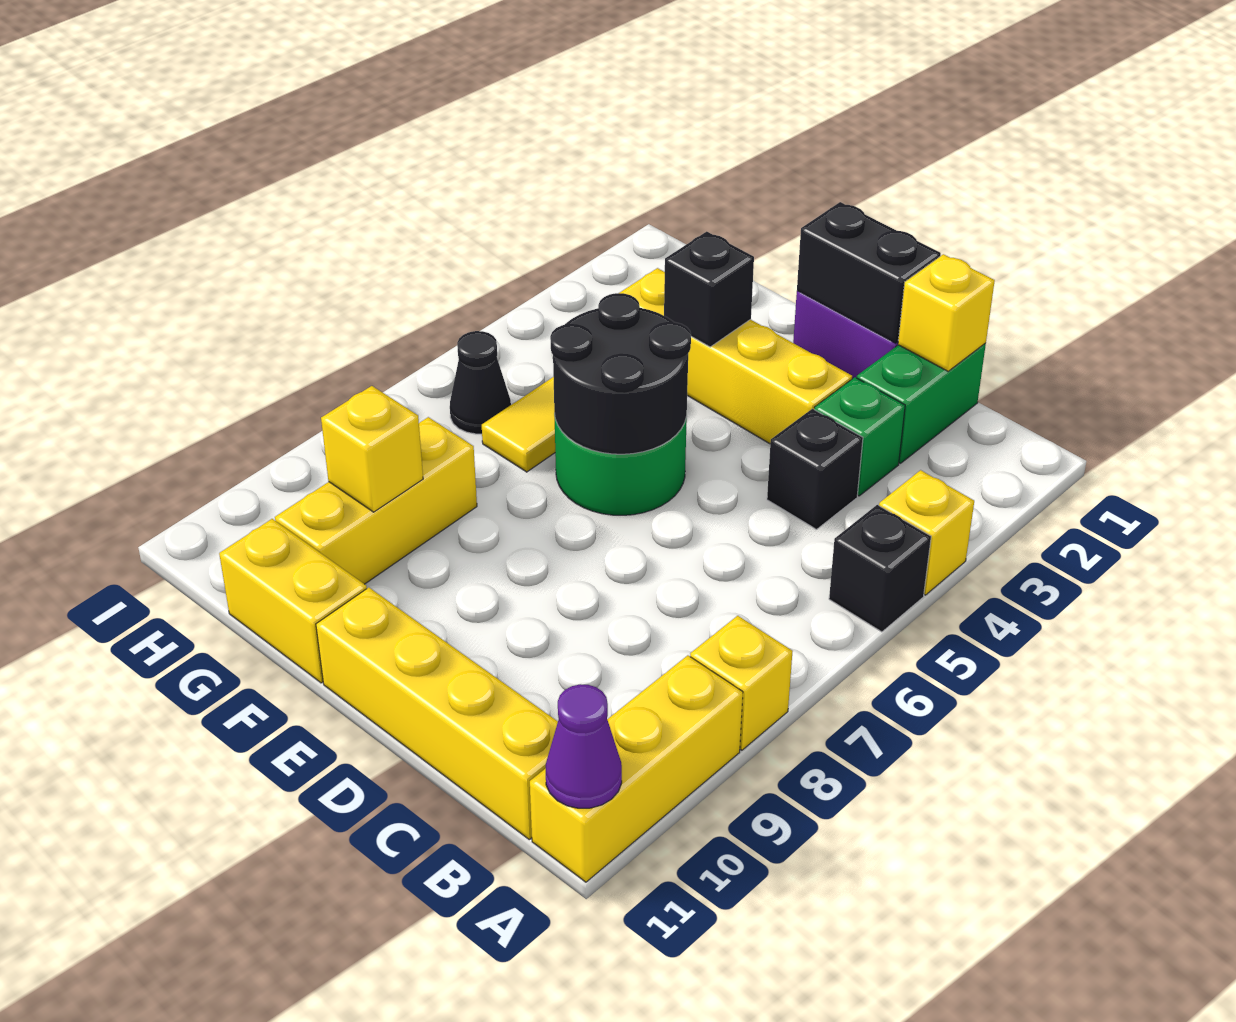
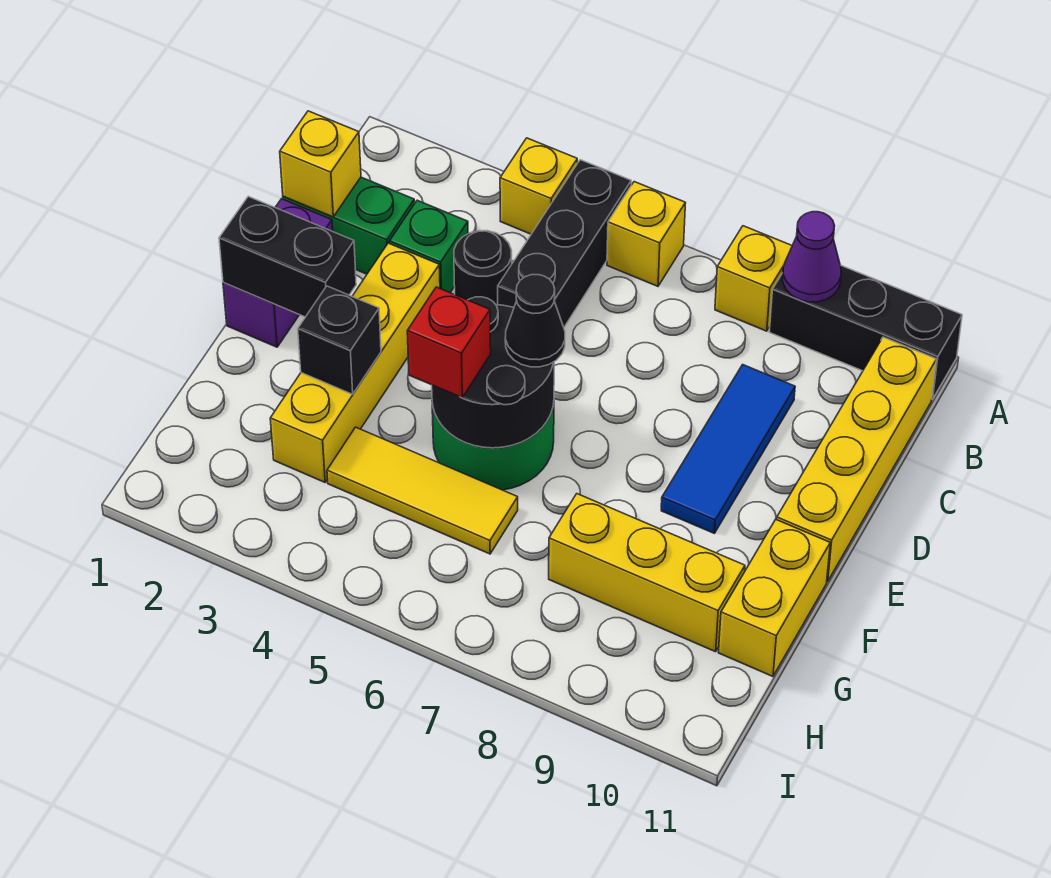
black brick A5 level 1 -> black brick A5:C5 level 1
yellow brick A9:A11 level 1 -> black brick A9:A11 level 1
purple cone A11 level 2 -> purple cone A9 level 2
black brick C4 level 1 -> black round brick C4 level 1
none -> blue tile C9:E9 level 1
black brick D1:E1 level 2 -> black brick E1:E2 level 2
none -> red brick F5 level 3
yellow brick G9 level 2 -> yellow brick A6 level 1
black cone H6 level 1 -> black cone E6 level 3

